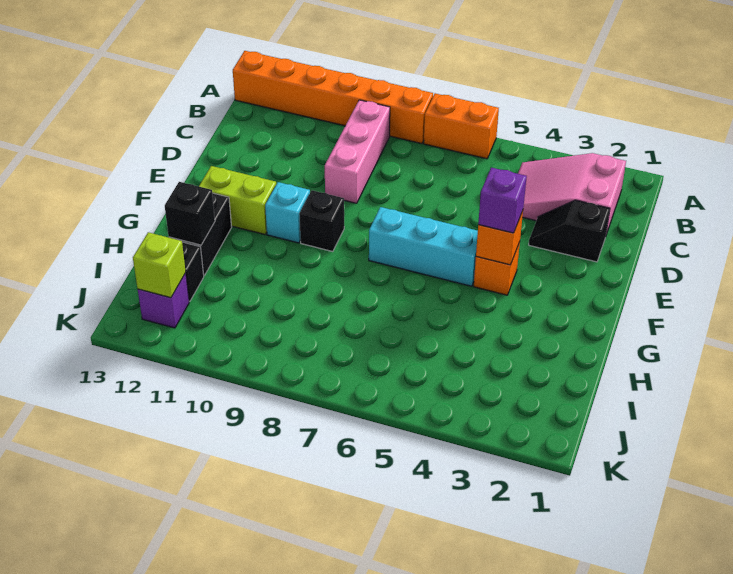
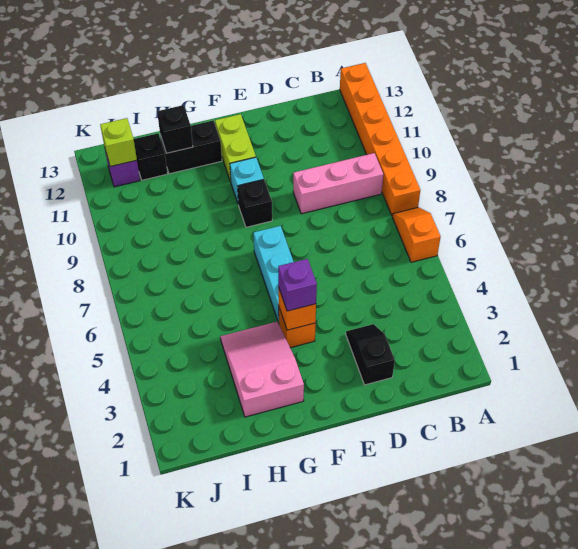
orange brick A6:A7 level 1 -> orange slope A6:A7 level 1 top 6
pink slope B2:C4 level 1 top 2 -> pink slope G2:H4 level 1 top 2

